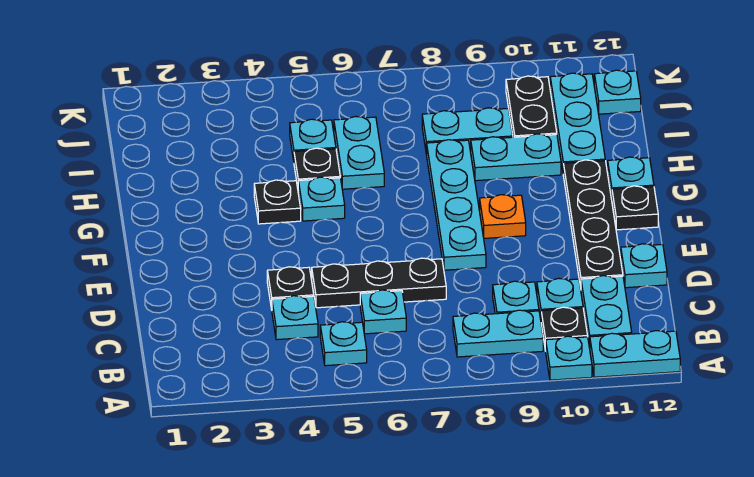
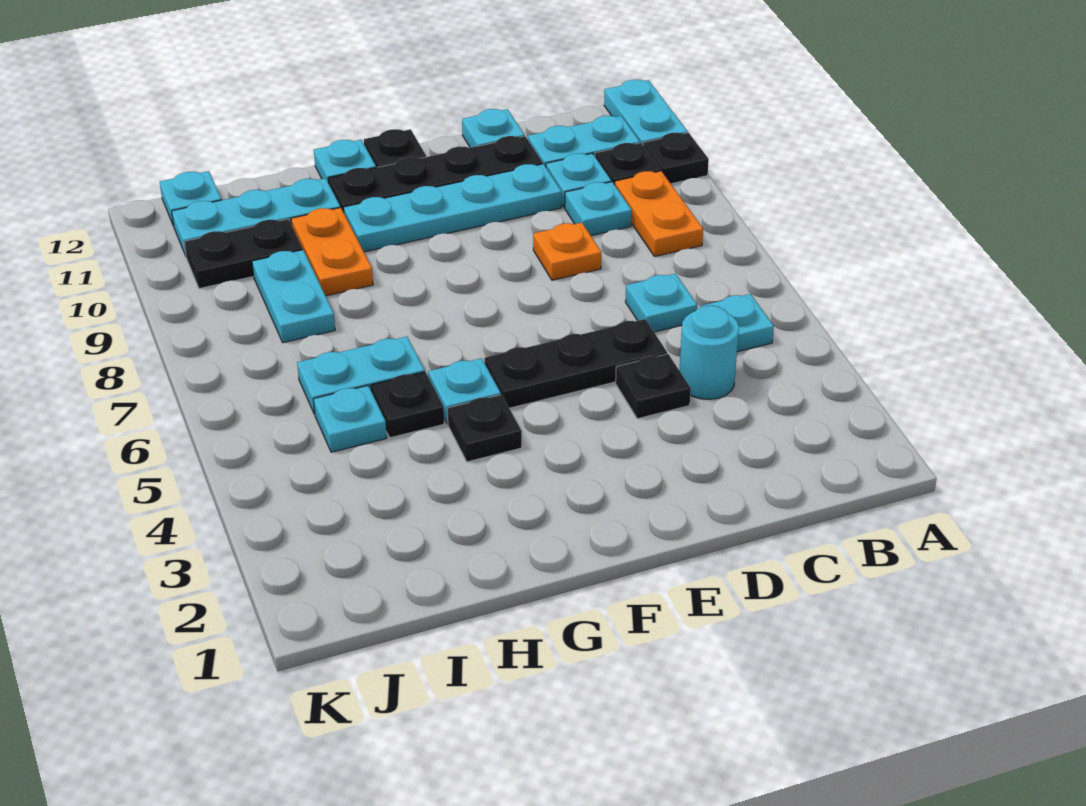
cyan plate A10 level 1 -> black plate A10 level 1
cyan plate B8:B9 level 1 -> orange plate B8:B9 level 1
cyan plate C4 level 1 -> cyan round brick C4 level 1
black plate D5:D7 level 1 -> black plate D5:F5 level 1
cyan plate E8:H8 level 1 -> cyan plate D10:G10 level 1
orange plate F9 level 1 -> orange plate D8 level 1
cyan plate H9:H10 level 1 -> orange plate H9:H10 level 1

